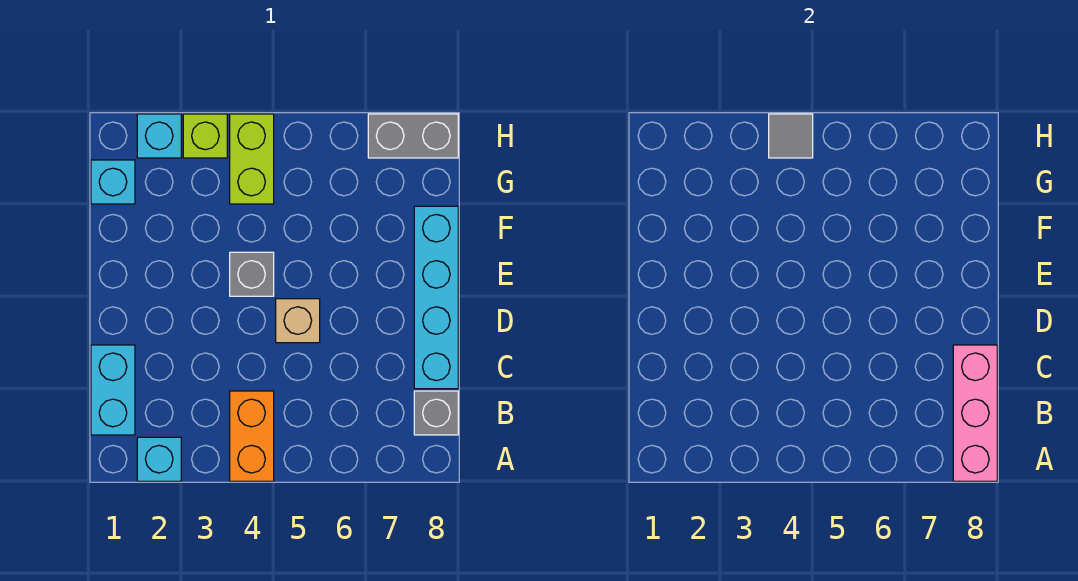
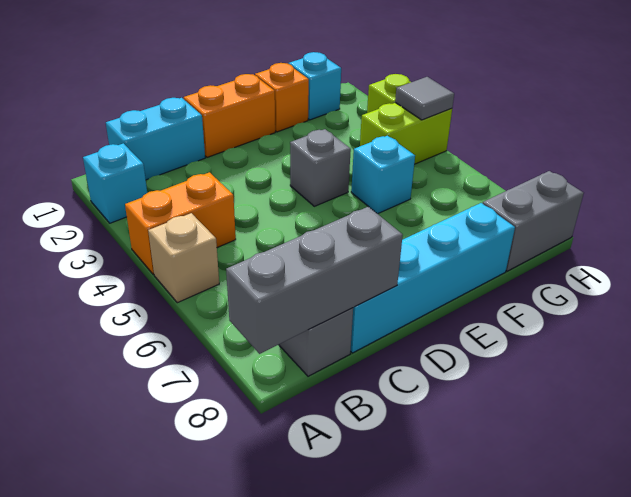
pink brick A8:C8 level 2 -> grey brick A8:C8 level 2
none -> orange brick D1:E1 level 1
tan brick D5 level 1 -> tan brick A5 level 1
none -> orange brick F1 level 1
cyan brick H2 level 1 -> cyan brick F5 level 1
grey brick H7:H8 level 1 -> grey brick G8:H8 level 1

